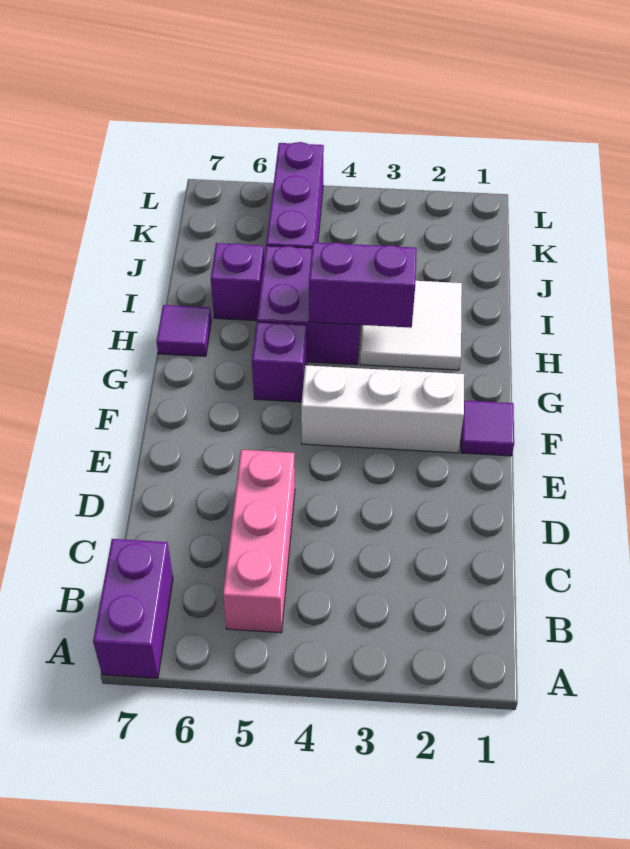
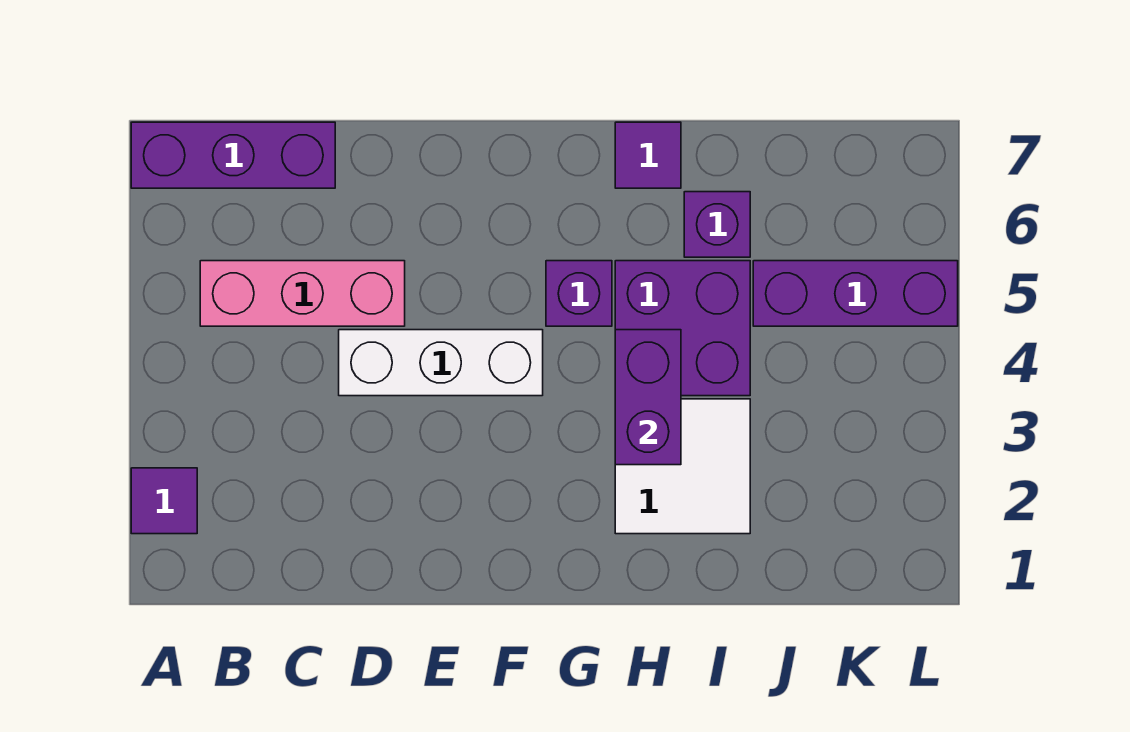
purple brick A7:B7 level 1 -> purple brick A7:C7 level 1
purple tile F1 level 1 -> purple tile A2 level 1
white brick F2:F4 level 1 -> white brick D4:F4 level 1

